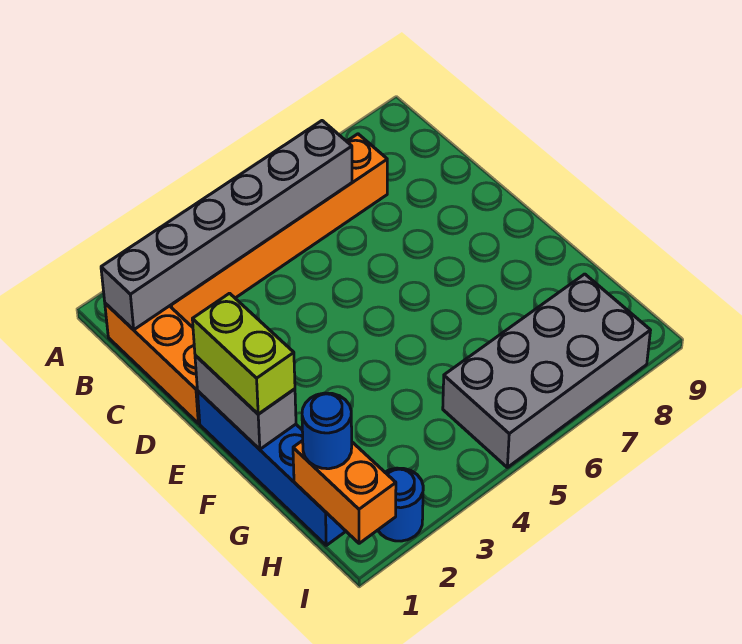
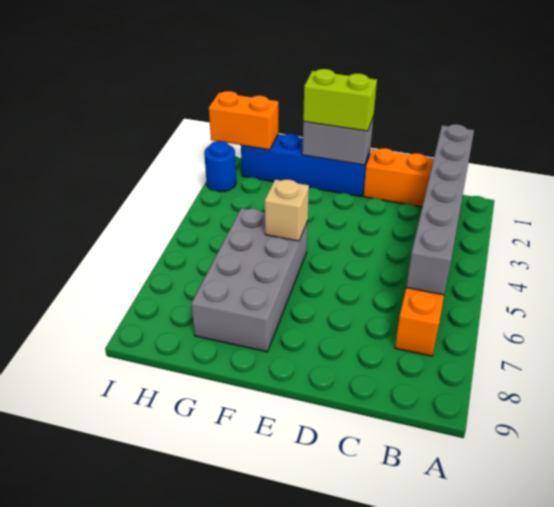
none -> tan brick F5 level 2
blue round brick H1 level 3 -> none
grey brick H5:I8 level 1 -> grey brick F5:G8 level 1

